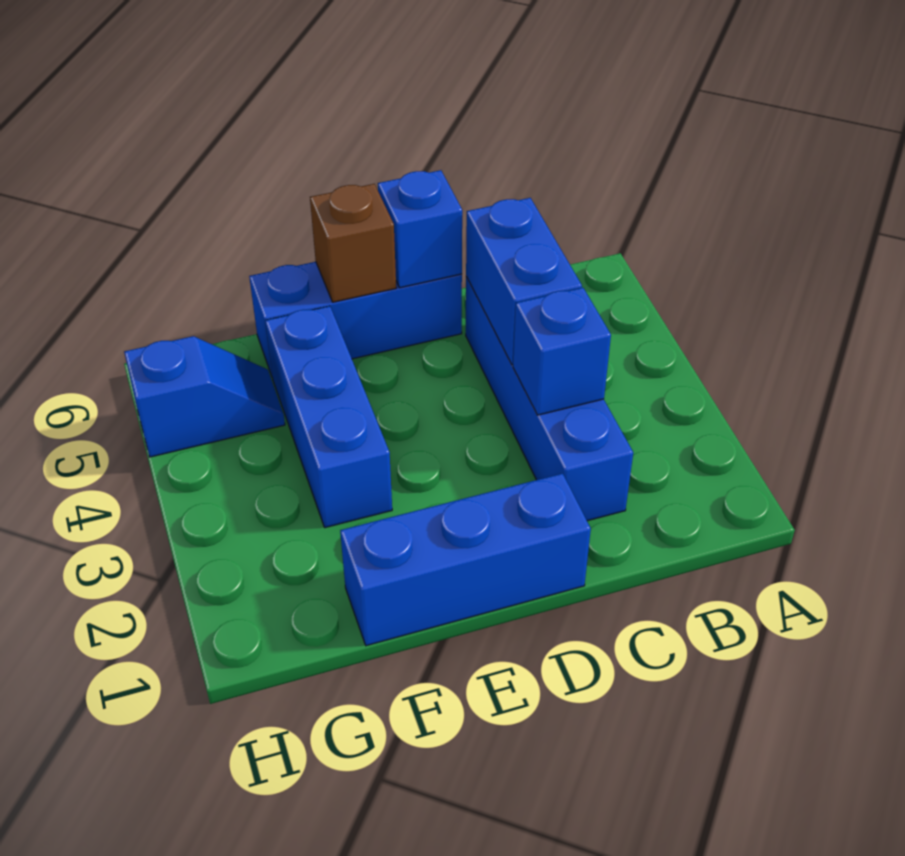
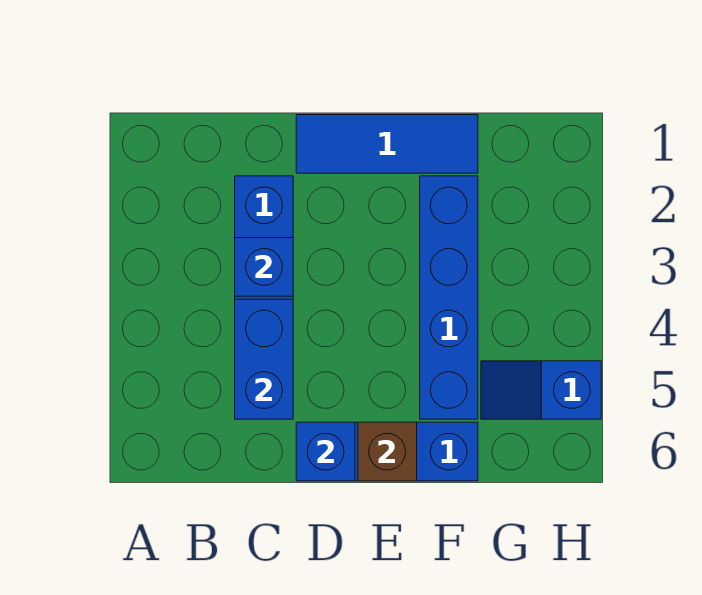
blue brick D1:F1 level 1 -> blue tile D1:F1 level 1
blue brick F3:F5 level 1 -> blue brick F2:F5 level 1

